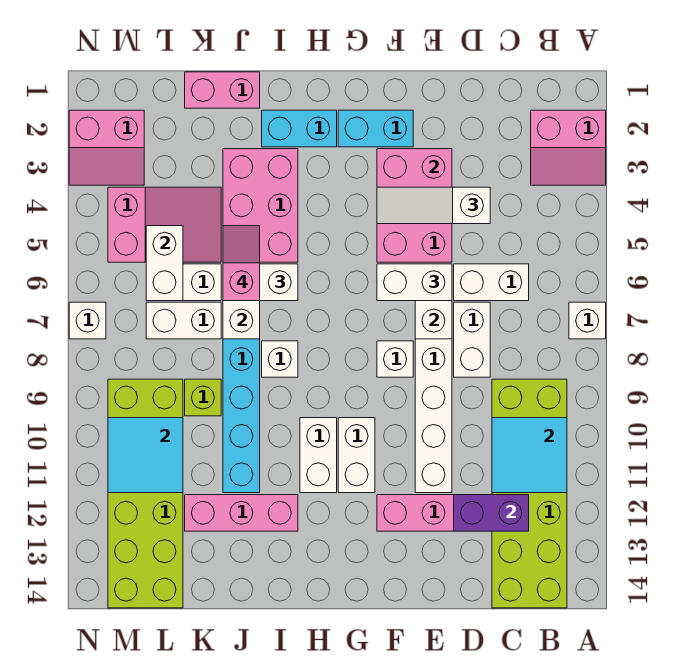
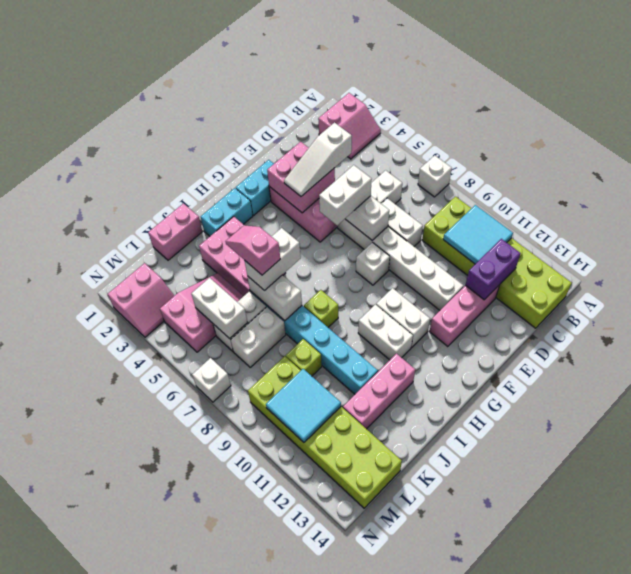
white brick I8 level 1 -> lime brick I8 level 1

